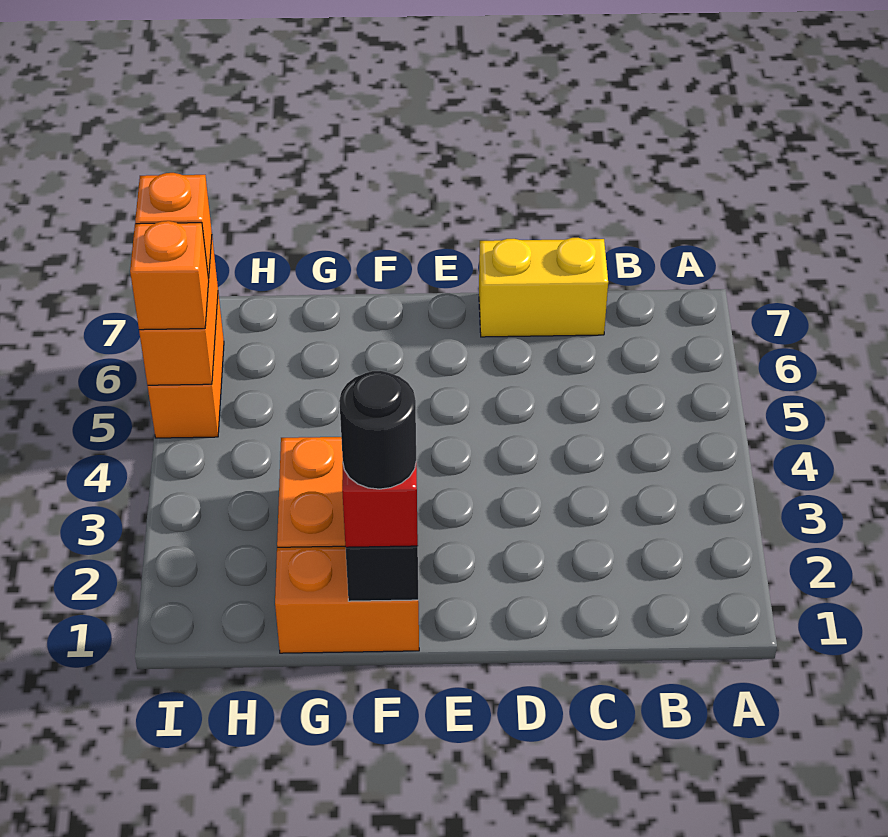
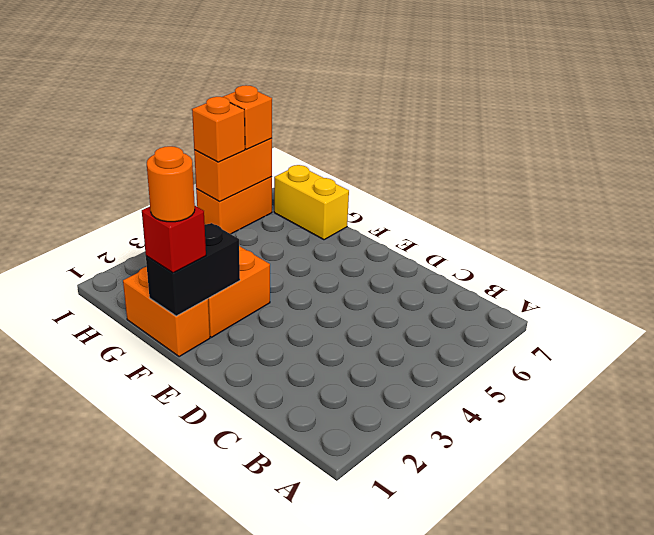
yellow brick C7:D7 level 1 -> yellow brick G7:H7 level 1
black round brick F1 level 4 -> orange round brick F1 level 4

